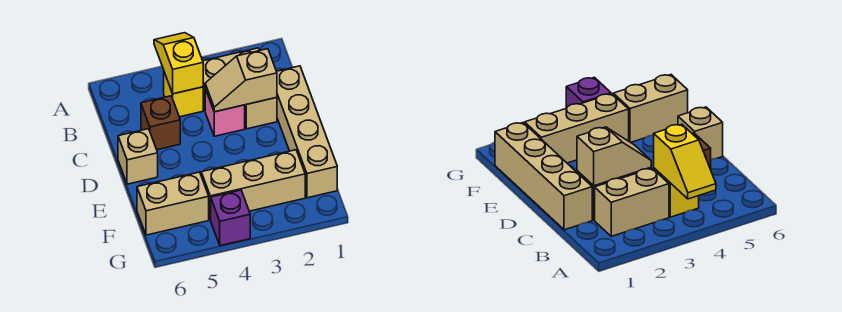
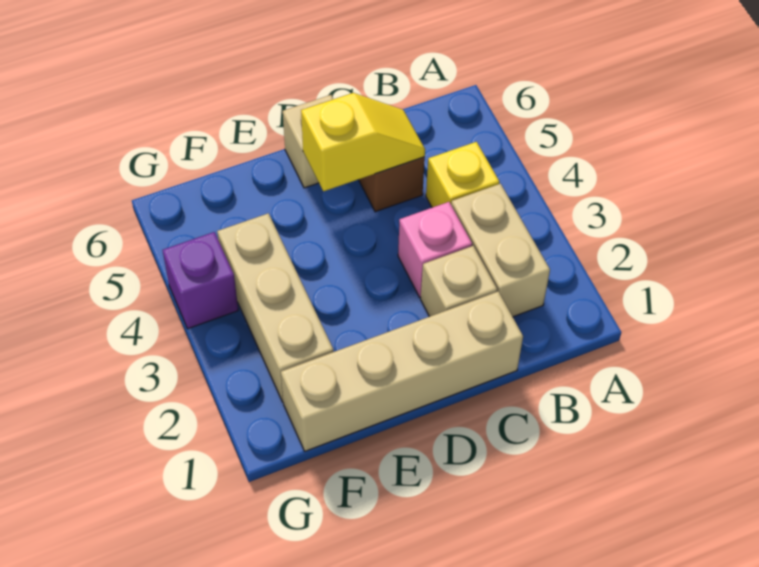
yellow slope A4:B4 level 2 top B -> yellow slope C5:D5 level 2 top D
tan slope C2:C3 level 2 top 2 -> none
tan brick F5:F6 level 1 -> none

